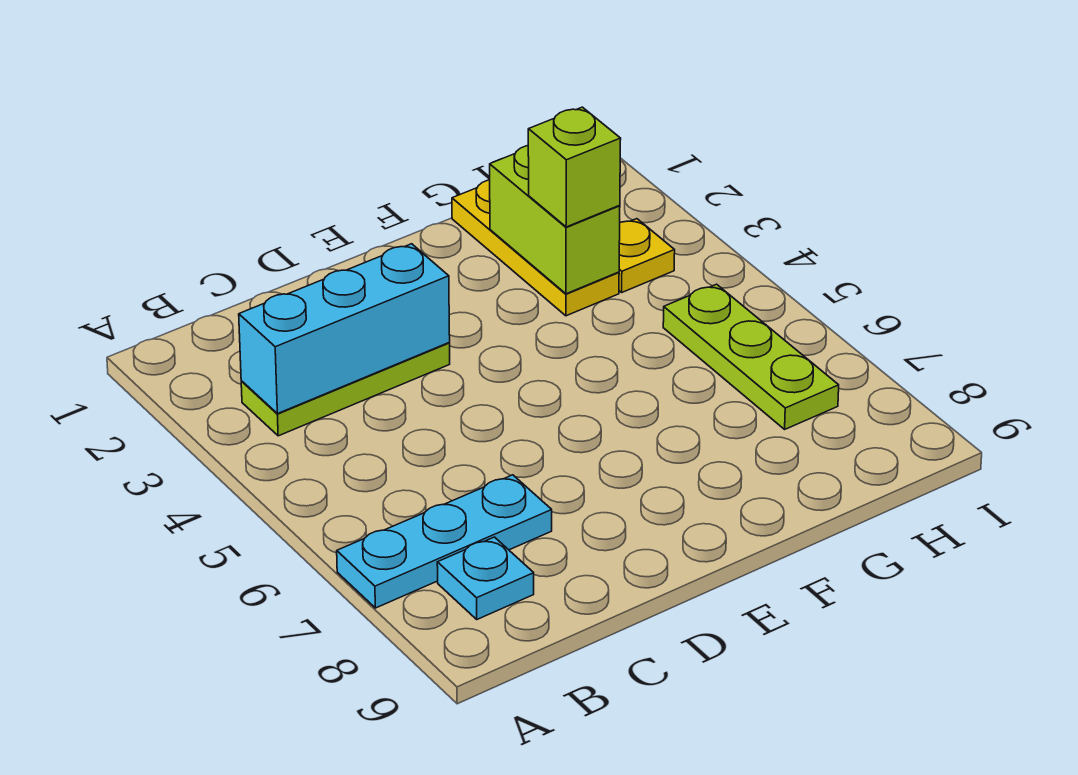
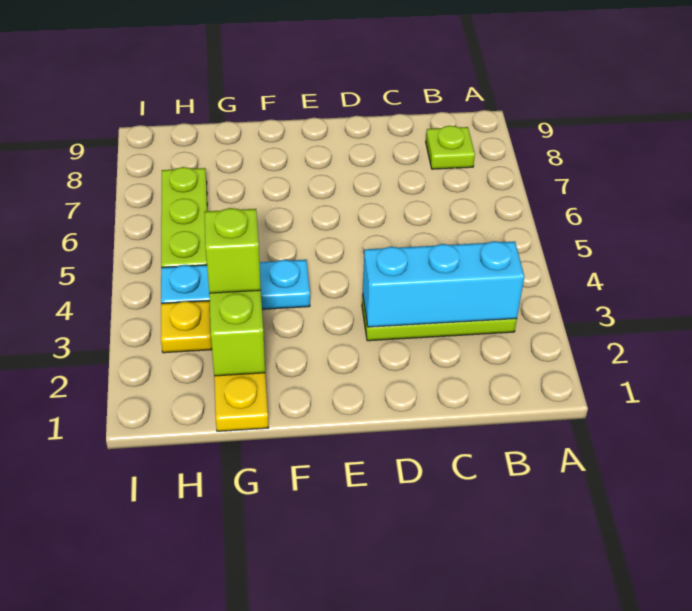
cyan plate A7:C7 level 1 -> cyan plate F4:H4 level 1
cyan plate B8 level 1 -> lime plate B8 level 1

